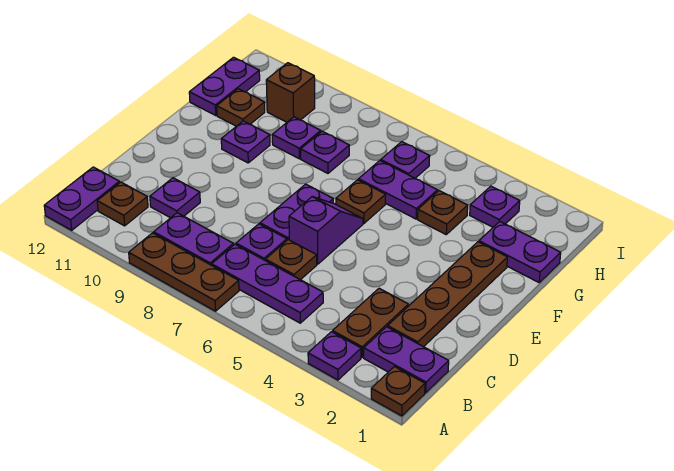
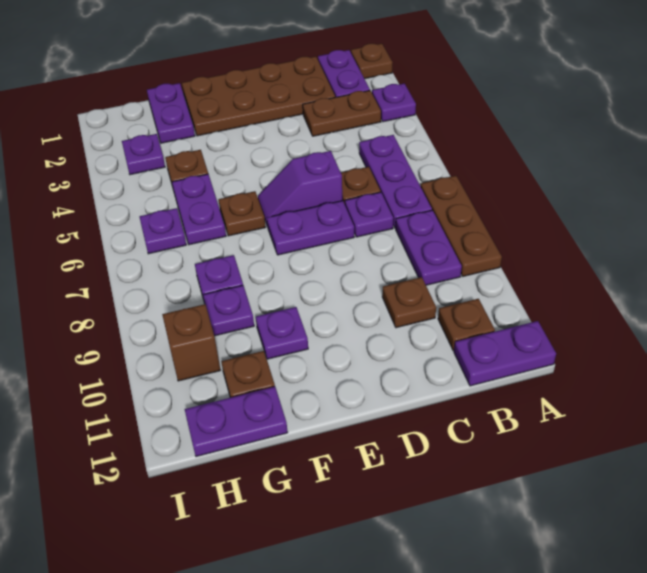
brown plate C2:F2 level 1 -> brown plate C1:F2 level 1
purple plate C10 level 1 -> brown plate C10 level 1

